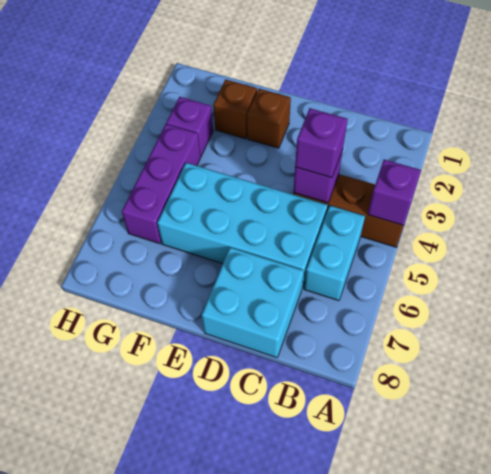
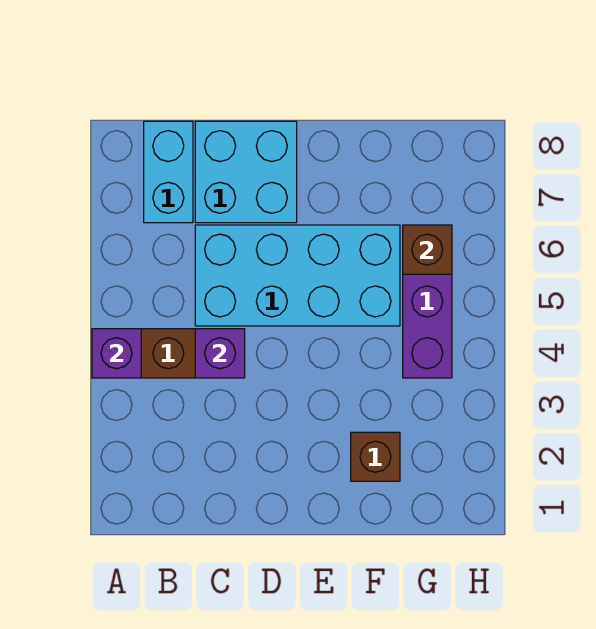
cyan brick B5:B6 level 1 -> cyan brick B7:B8 level 1
purple brick C4 level 3 -> none
brown brick E2 level 1 -> brown brick G6 level 2
purple brick G3 level 1 -> none

